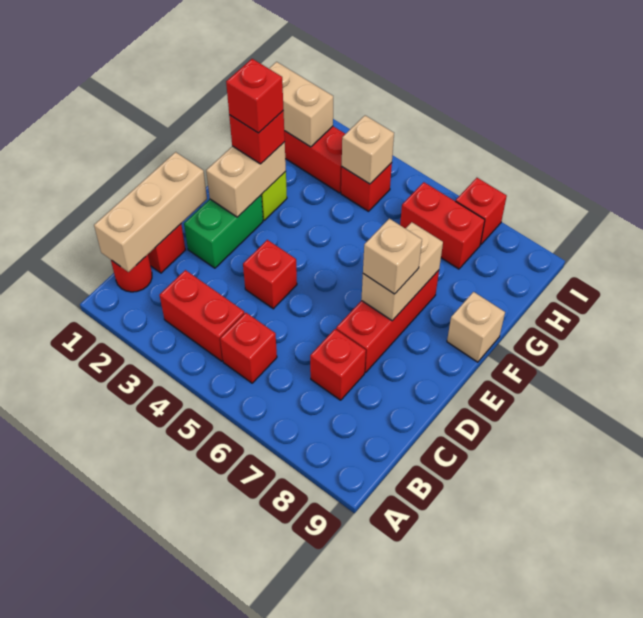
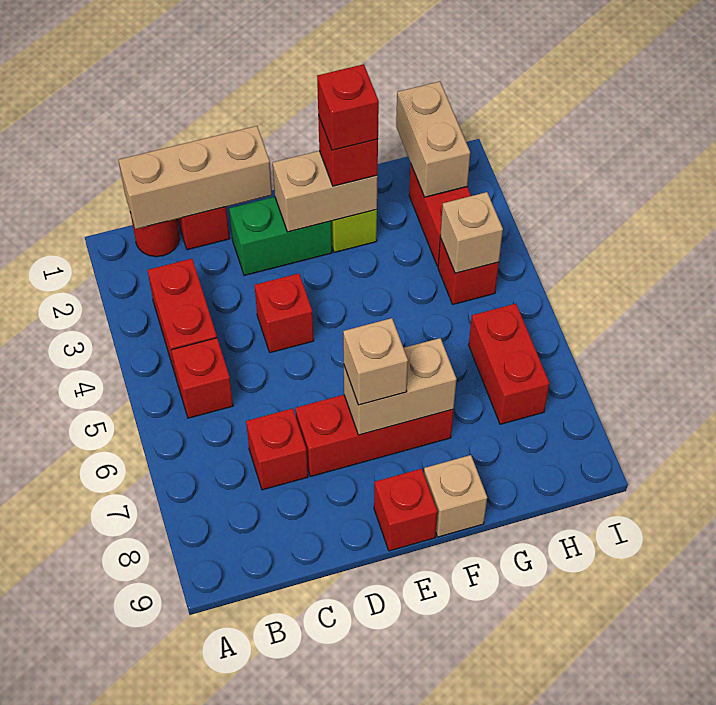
red brick I7 level 1 -> red brick E9 level 1

